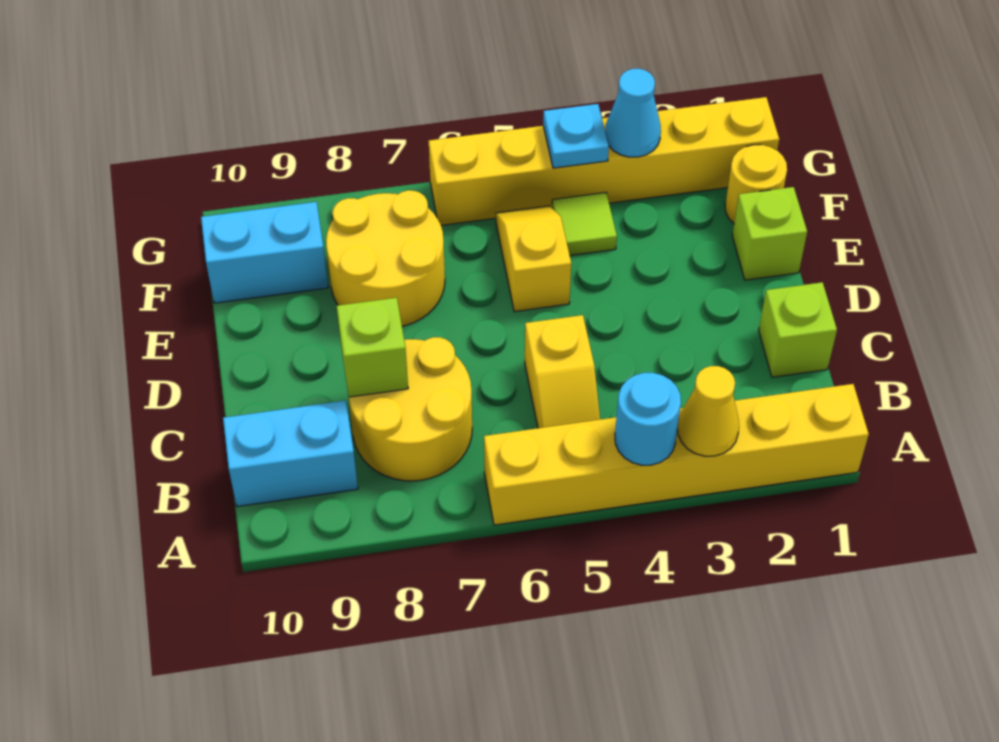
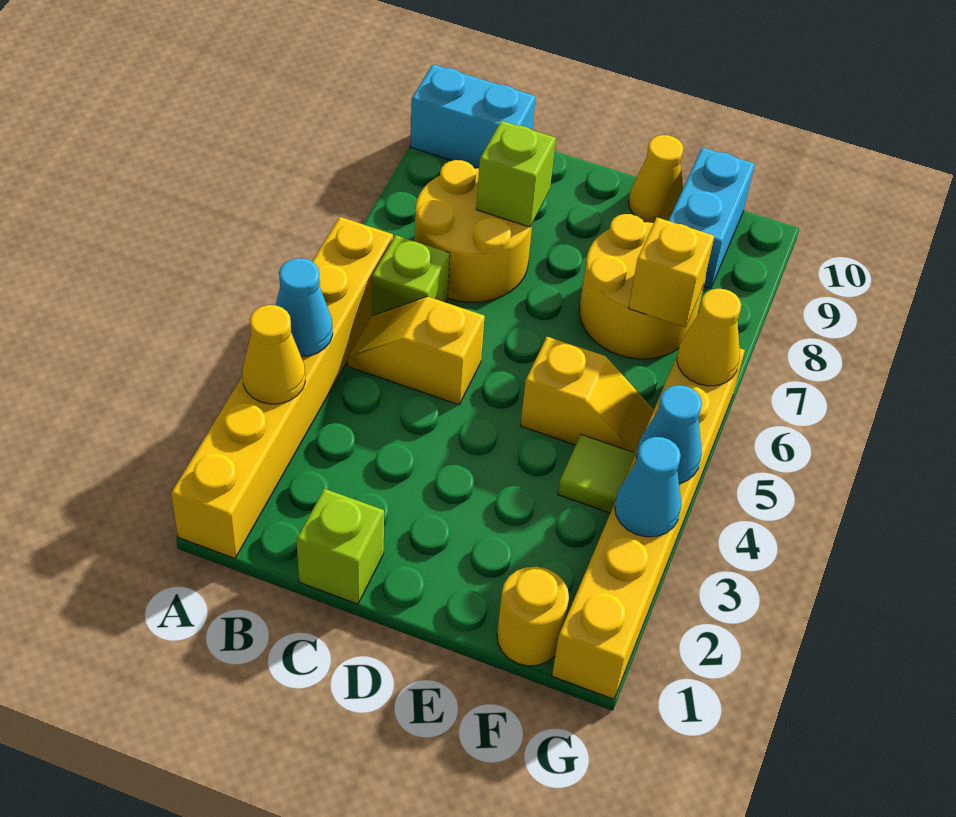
cyan round brick A4 level 2 -> cyan cone A4 level 2
cyan brick B9:B10 level 1 -> cyan brick A10:B10 level 1
lime brick E1 level 1 -> lime brick B6 level 1
none -> yellow cone E10 level 1
none -> yellow brick F7 level 2
cyan plate G4 level 2 -> cyan cone G4 level 2
none -> yellow cone G6 level 2

